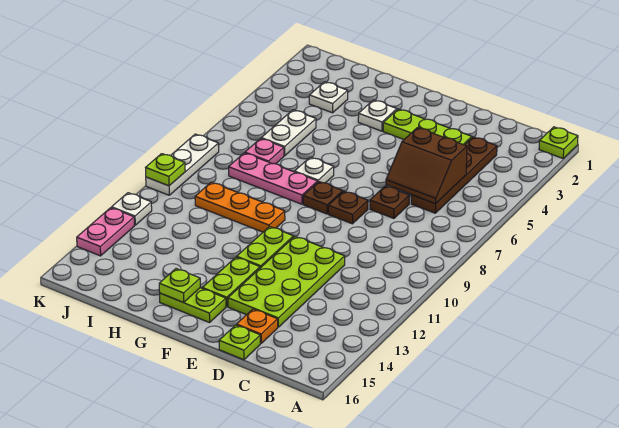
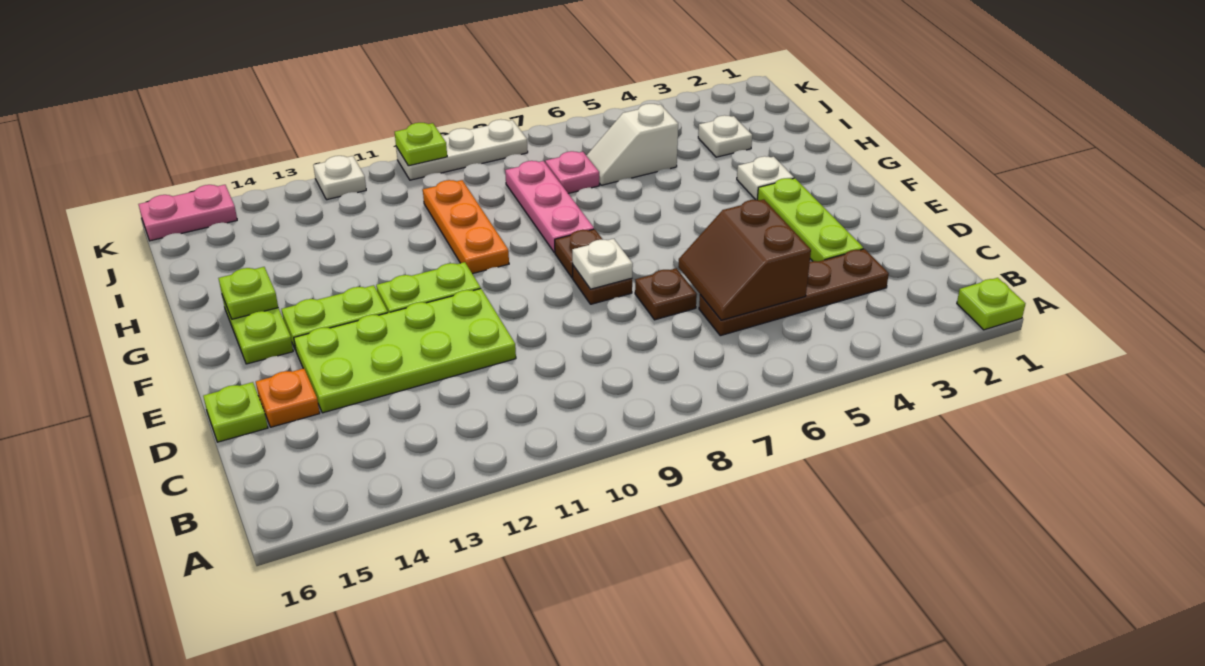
white plate G7 level 1 -> white plate E8 level 2
white plate I5:I6 level 1 -> white slope I5:I6 level 1 top 5
pink plate K13:K14 level 1 -> pink plate K15:K16 level 1

